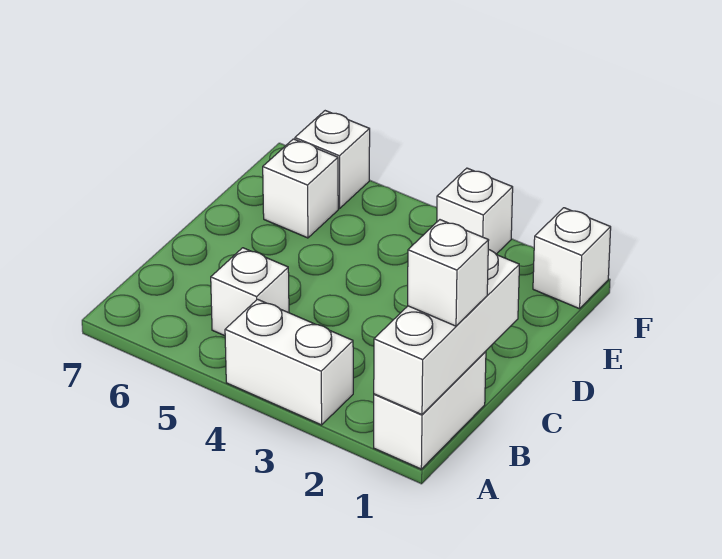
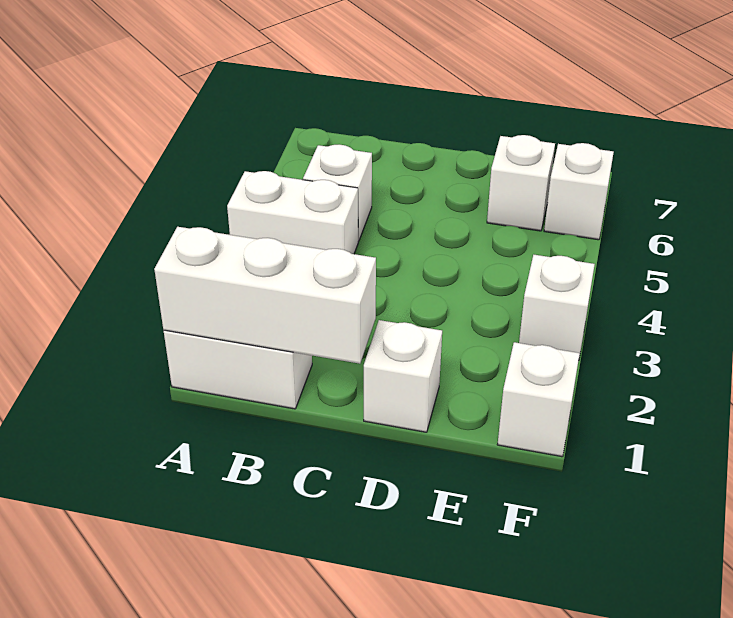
white brick A3:A4 level 1 -> white brick A4:B4 level 1
white brick B1 level 3 -> white brick D1 level 1

